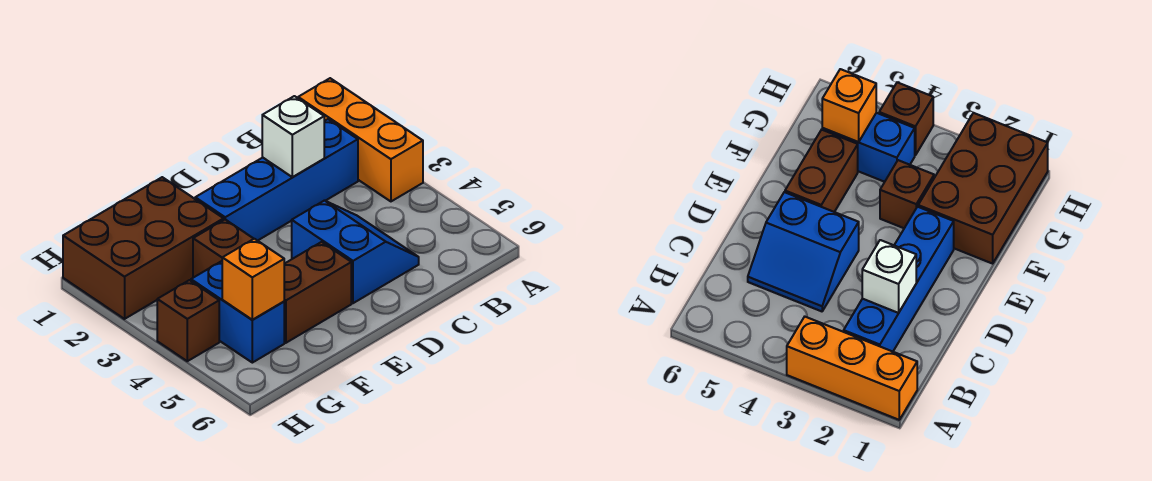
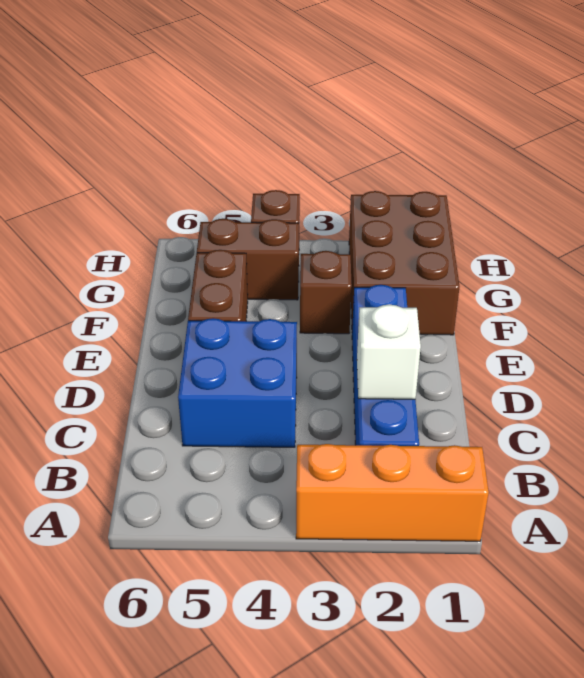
blue slope C4:D5 level 1 top D -> blue brick C4:D5 level 1
blue brick G4:G5 level 1 -> brown brick G4:G5 level 1
orange brick G5 level 2 -> none

